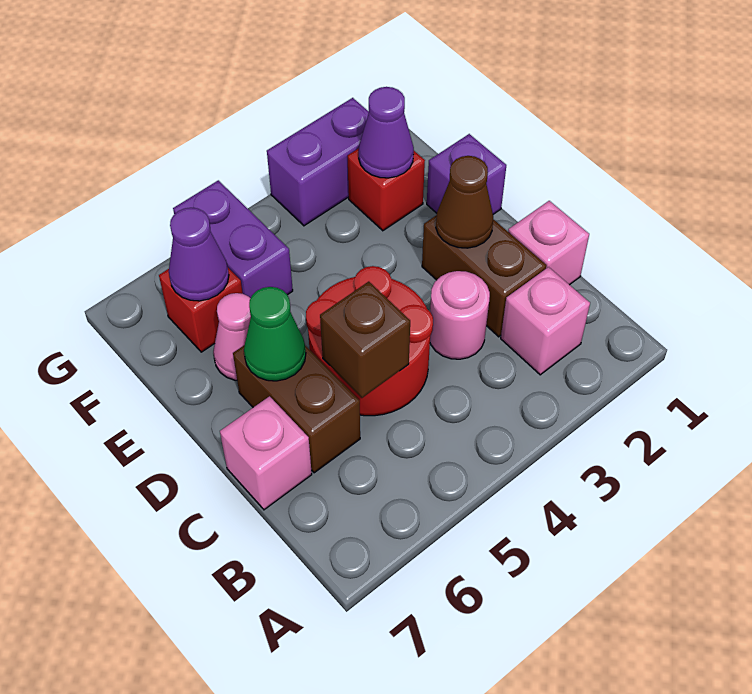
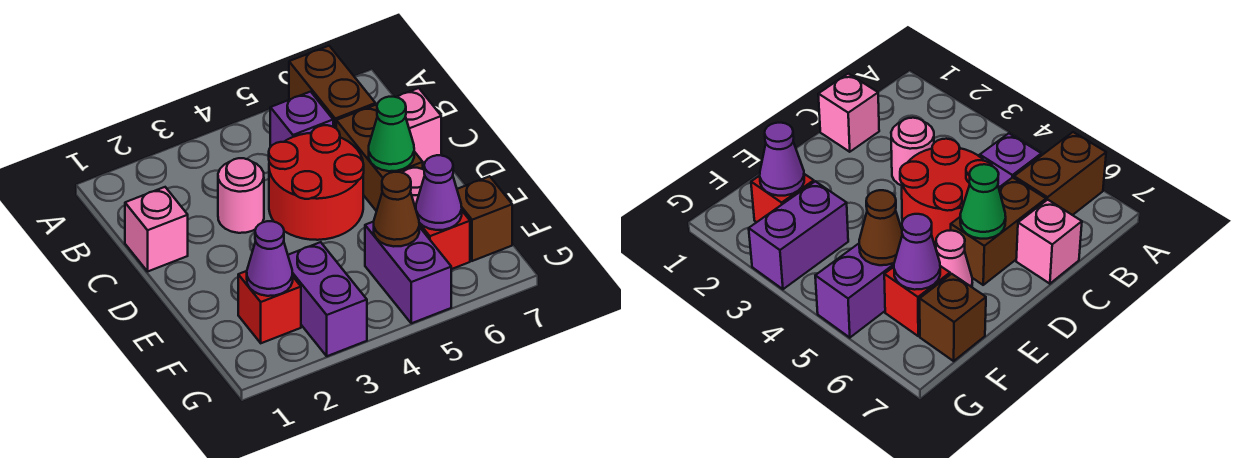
pink brick B2 level 1 -> none
brown brick C2:D2 level 1 -> brown brick A6:B6 level 1
brown brick C5 level 2 -> brown brick F7 level 1
brown cone D2 level 2 -> brown cone F5 level 2
purple brick E1 level 1 -> purple brick B5 level 1
purple brick G2:G3 level 1 -> purple brick F3:G3 level 1

